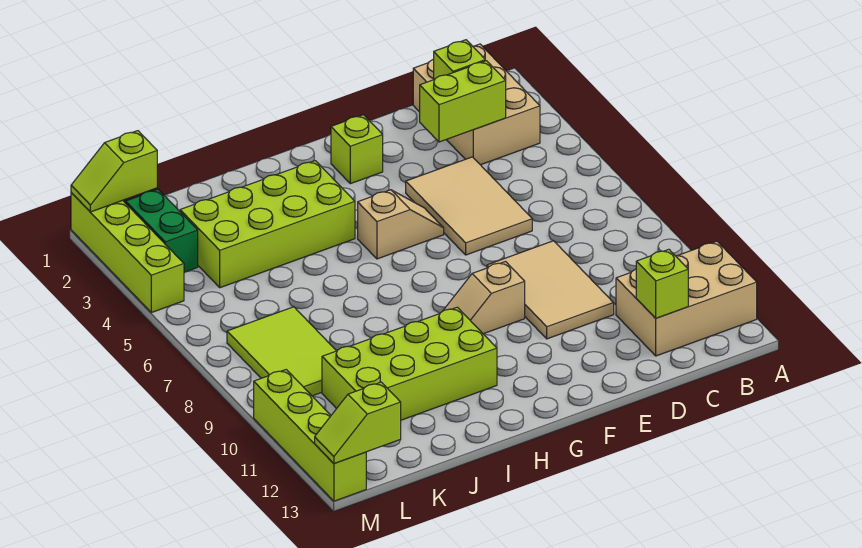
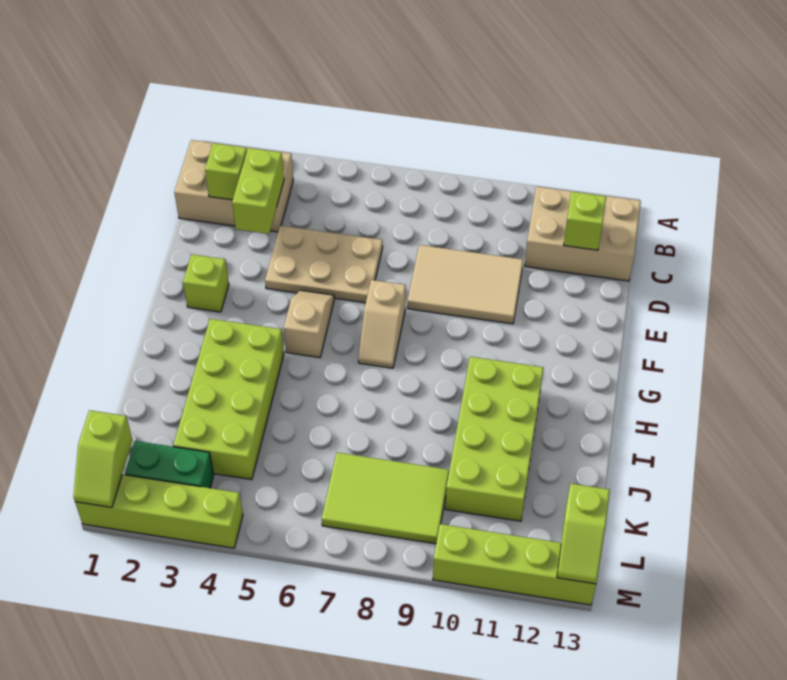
tan brick A11:C12 level 1 -> tan brick B11:C13 level 1
tan tile D4:E6 level 1 -> tan plate D4:E6 level 1
tan slope F9:G9 level 1 top F -> tan slope F7:G7 level 1 top F

